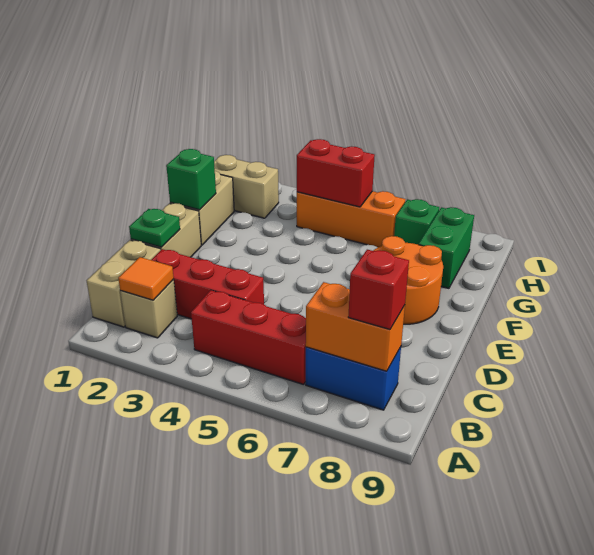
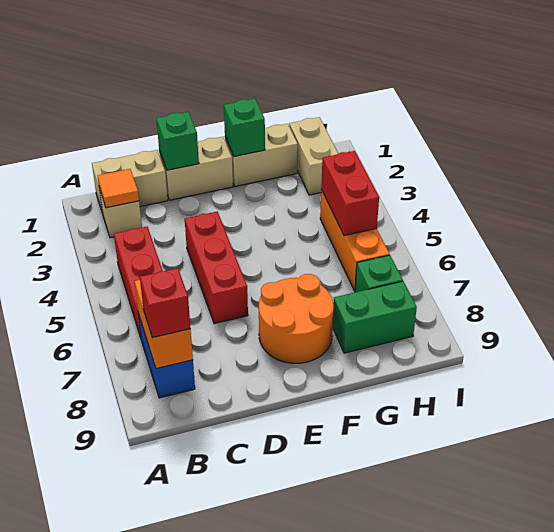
red brick C2:C4 level 1 -> red brick D4:D6 level 1
green plate D1 level 2 -> green brick D1 level 2

